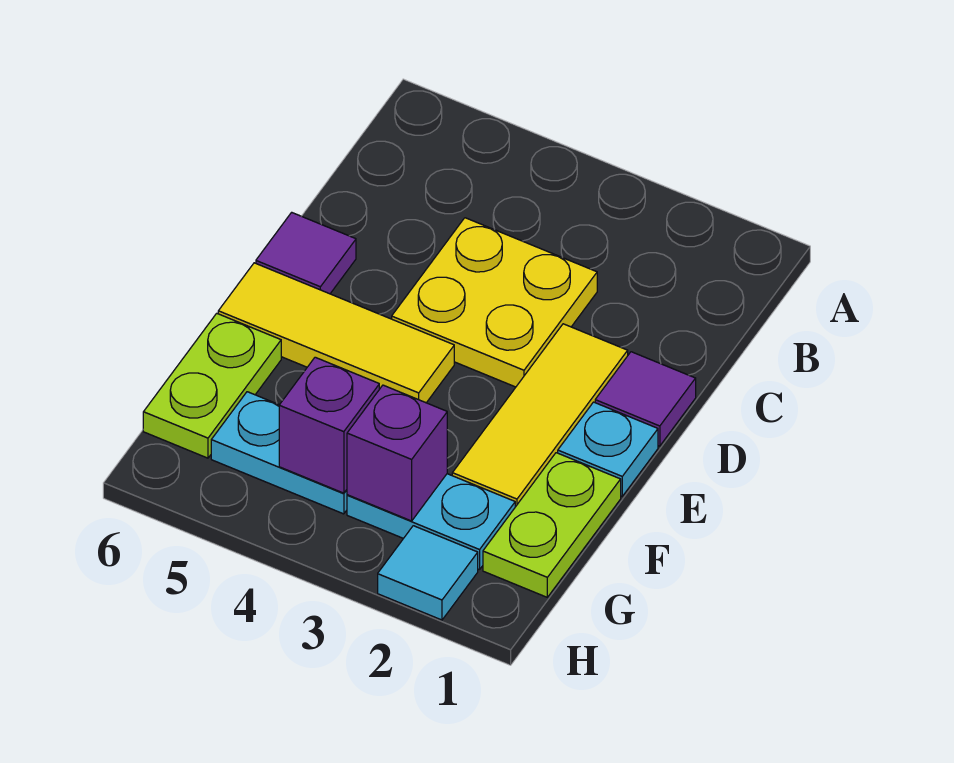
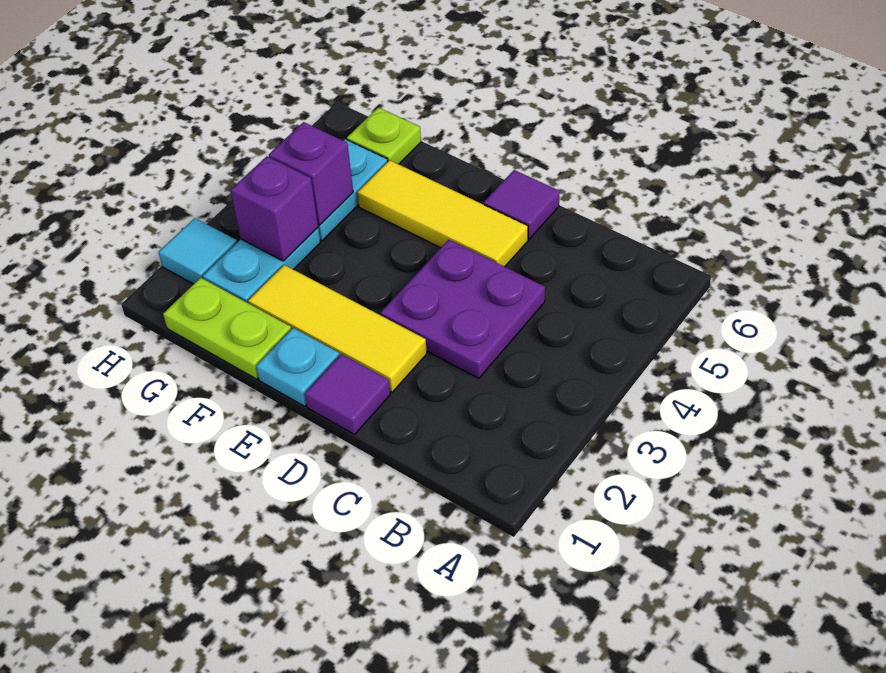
yellow plate C3:D4 level 1 -> purple plate C3:D4 level 1
yellow tile E4:E6 level 1 -> yellow tile D5:F5 level 1
lime plate F6:G6 level 1 -> lime plate G6 level 1

